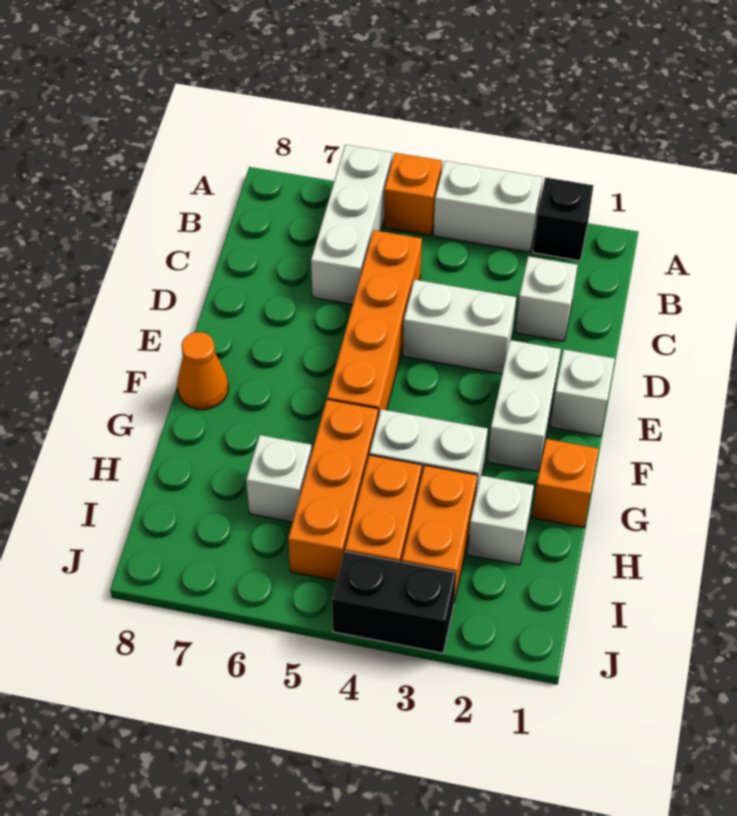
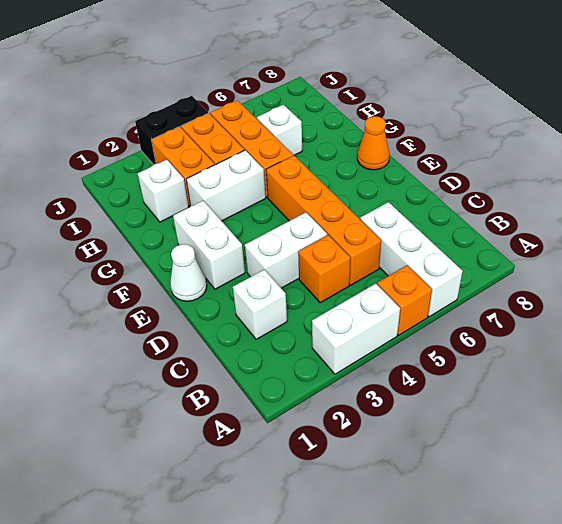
black brick A2 level 1 -> none
white brick E1 level 1 -> white cone E1 level 1
orange brick G1 level 1 -> orange brick C4 level 1

